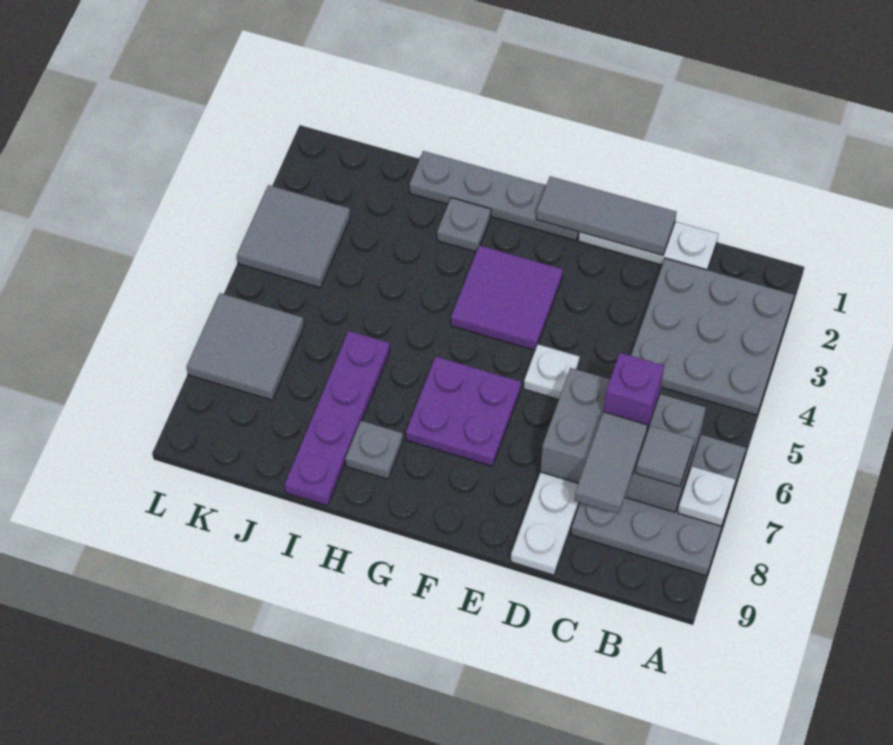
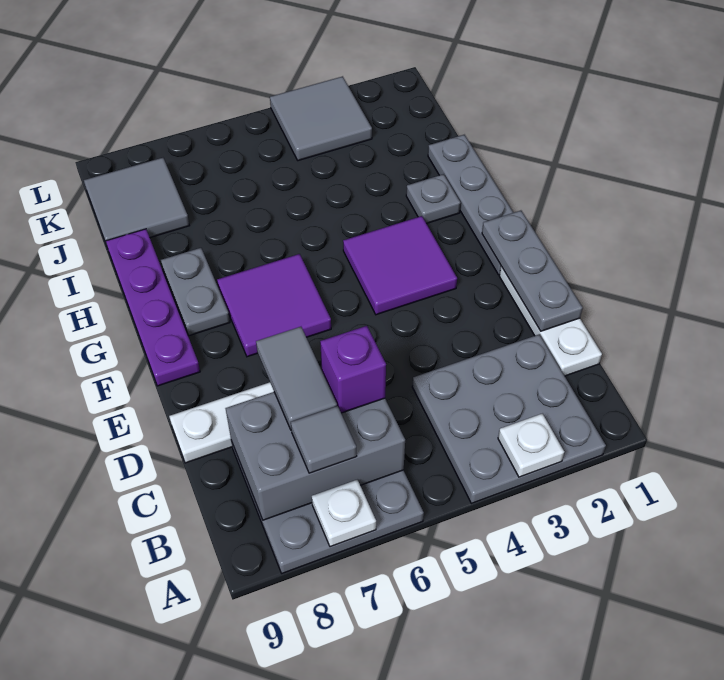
grey brick B6:D7 level 2 -> grey brick B6:C8 level 2
grey tile C7:C8 level 3 -> grey tile C7:D7 level 3
grey tile D1:F1 level 2 -> grey plate D1:F1 level 2
white plate E5 level 1 -> white plate A3 level 2
purple plate F6:G7 level 1 -> purple tile F6:G7 level 1
grey plate H8 level 1 -> grey plate G8:H8 level 1
purple plate I6:I9 level 1 -> purple plate F9:I9 level 1
grey tile K6:L7 level 1 -> grey tile J8:K9 level 1

